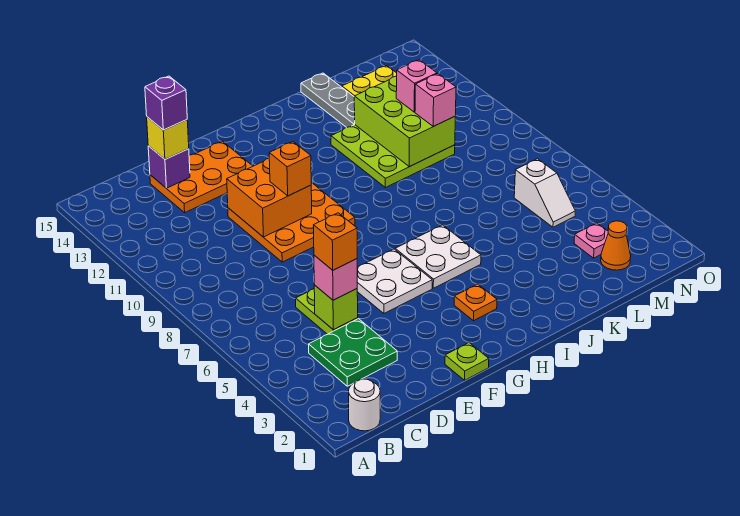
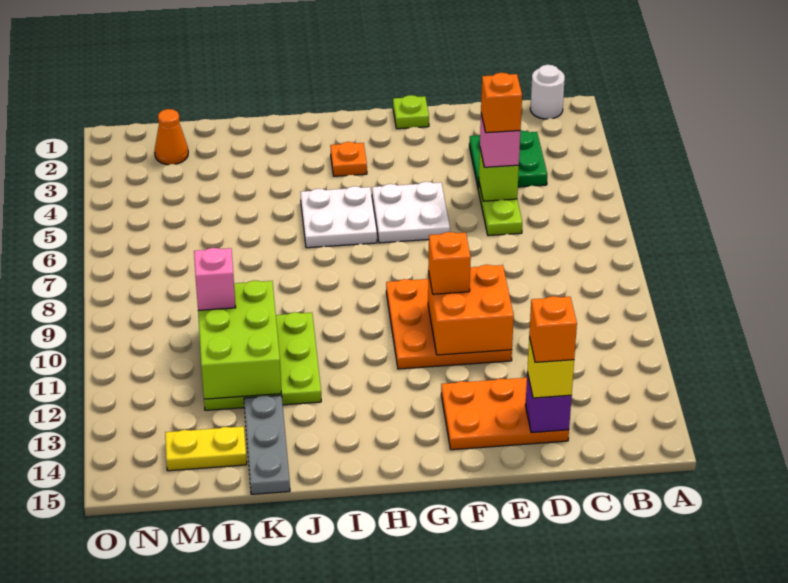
purple brick D14 level 4 -> orange brick D14 level 4
pink brick L11 level 3 -> none
pink plate M3 level 1 -> none
white slope M5:M6 level 1 top 6 -> none

